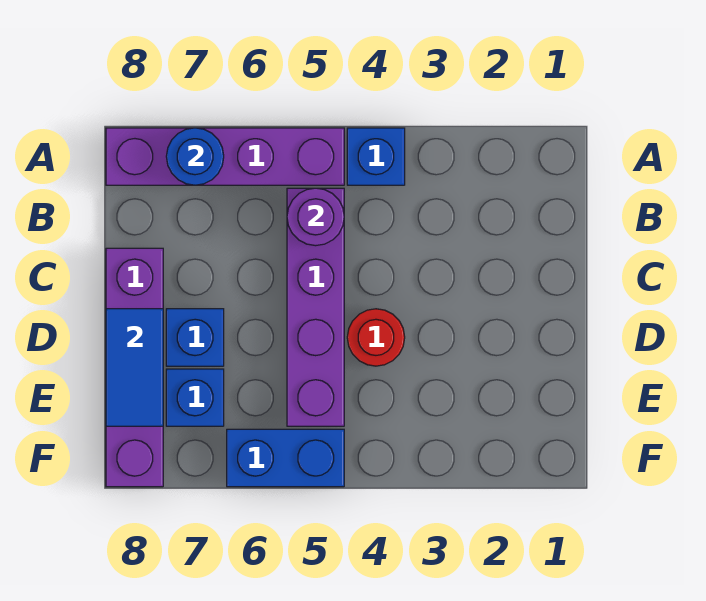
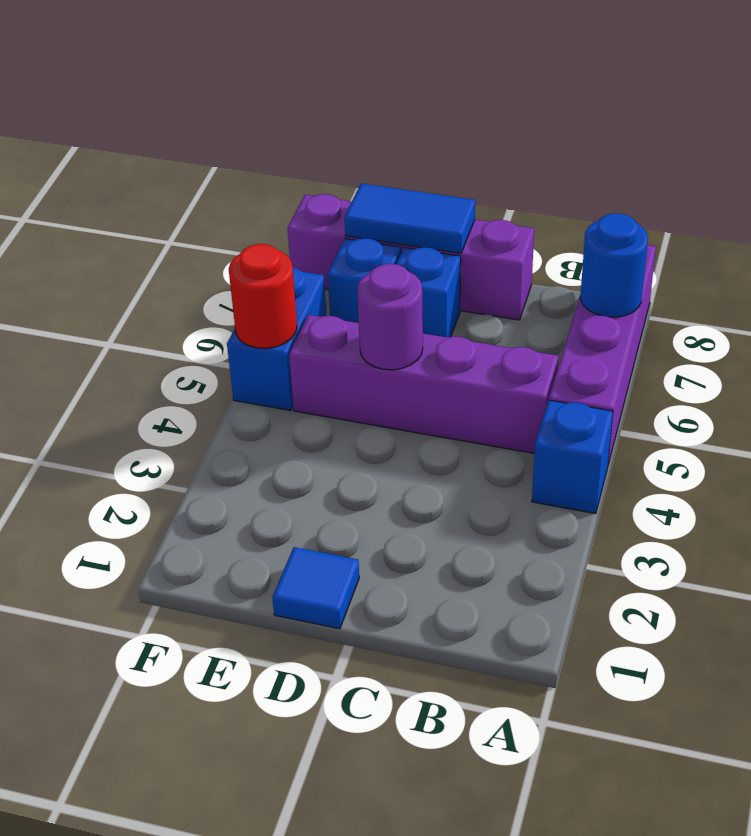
purple round brick B5 level 2 -> purple round brick D5 level 2
none -> blue tile D1 level 1
red round brick D4 level 1 -> red round brick F5 level 2

